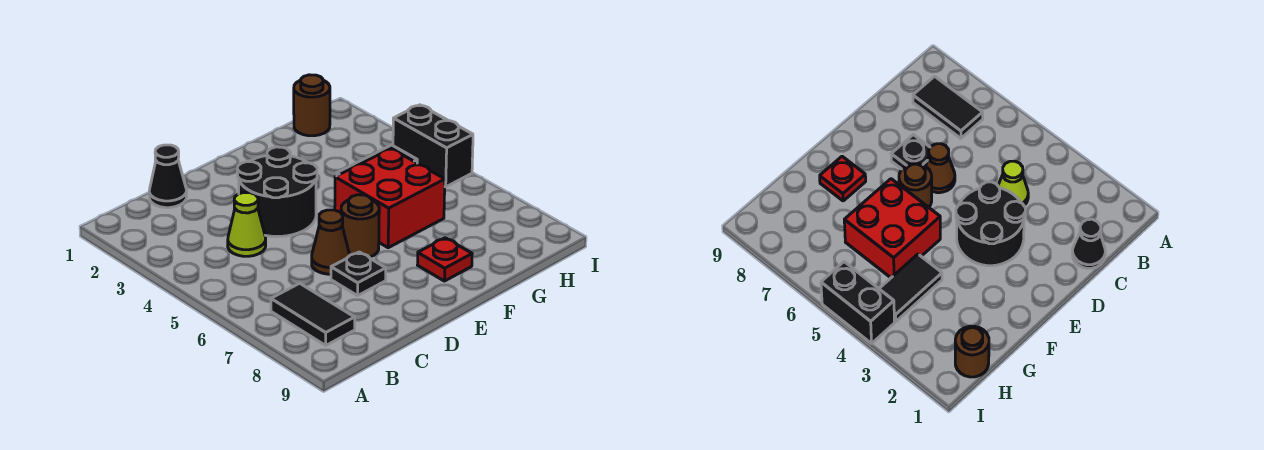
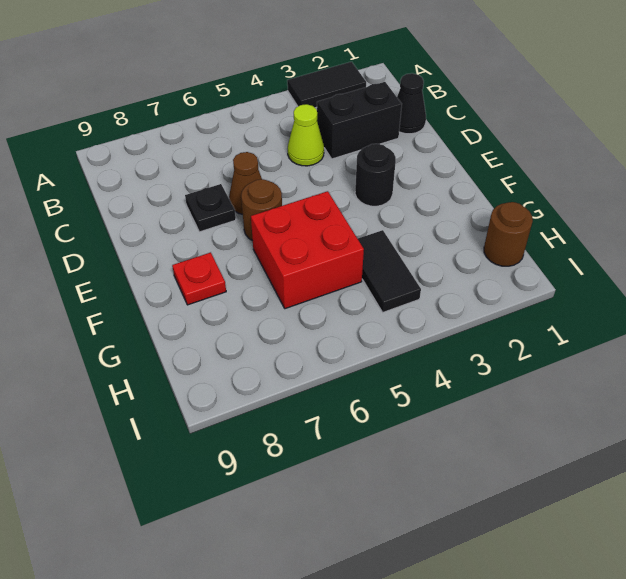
black tile B7:B8 level 1 -> black tile A2:A3 level 1
black round brick D3:E4 level 1 -> black round brick E3 level 1
black brick I4:I5 level 1 -> black brick C2:C3 level 1

